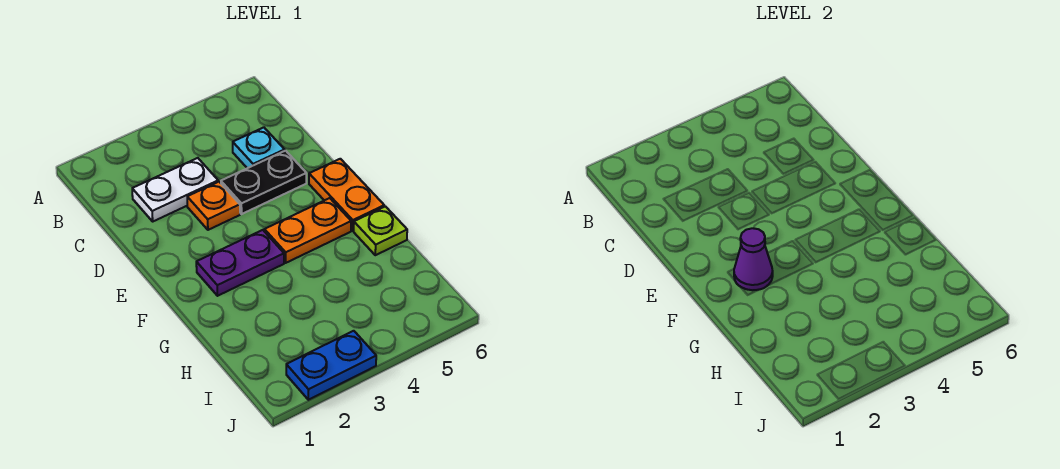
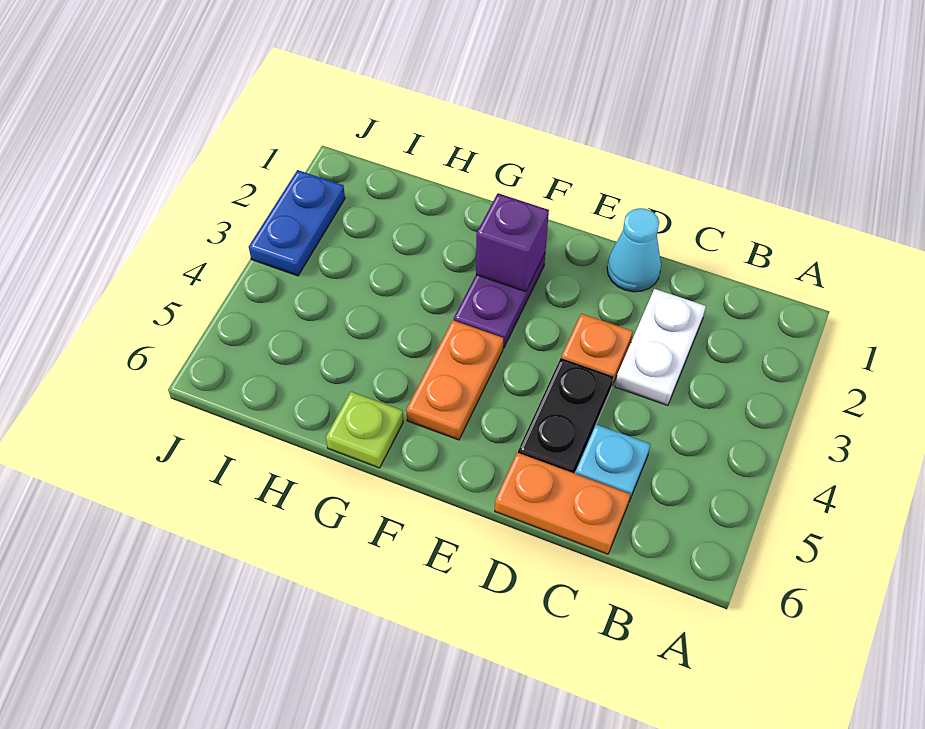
none -> cyan cone D1 level 1
orange plate E6:F6 level 1 -> orange plate C6:D6 level 1
purple cone F2 level 2 -> purple brick F2 level 2

